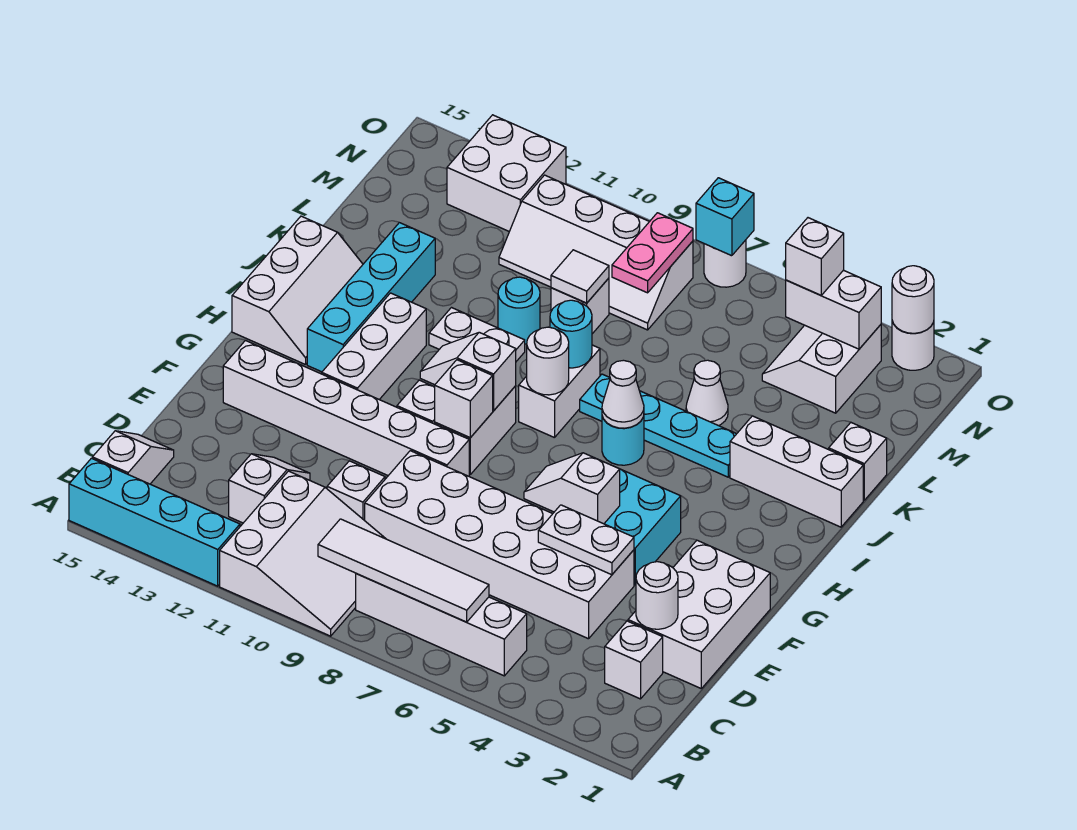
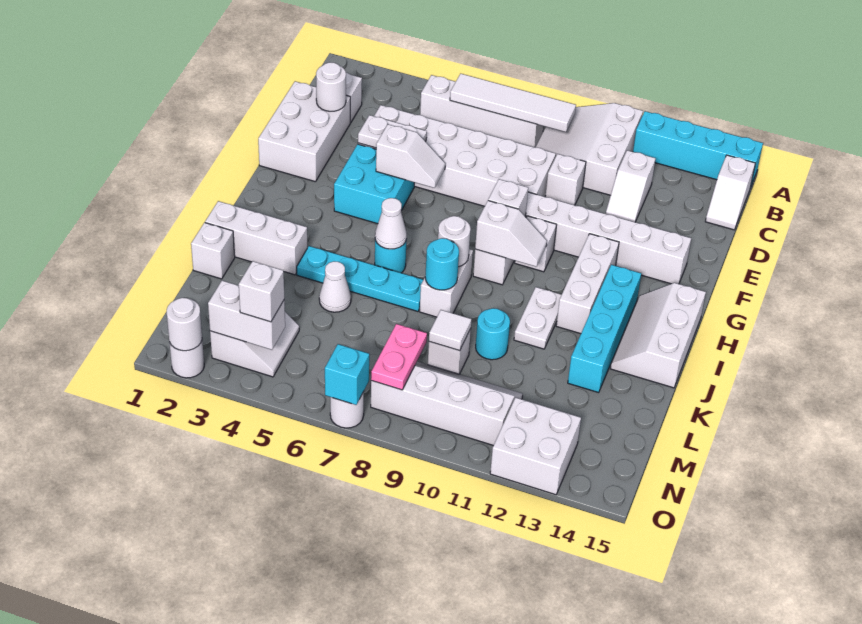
white plate J10:J11 level 1 -> white plate I11:J11 level 1

